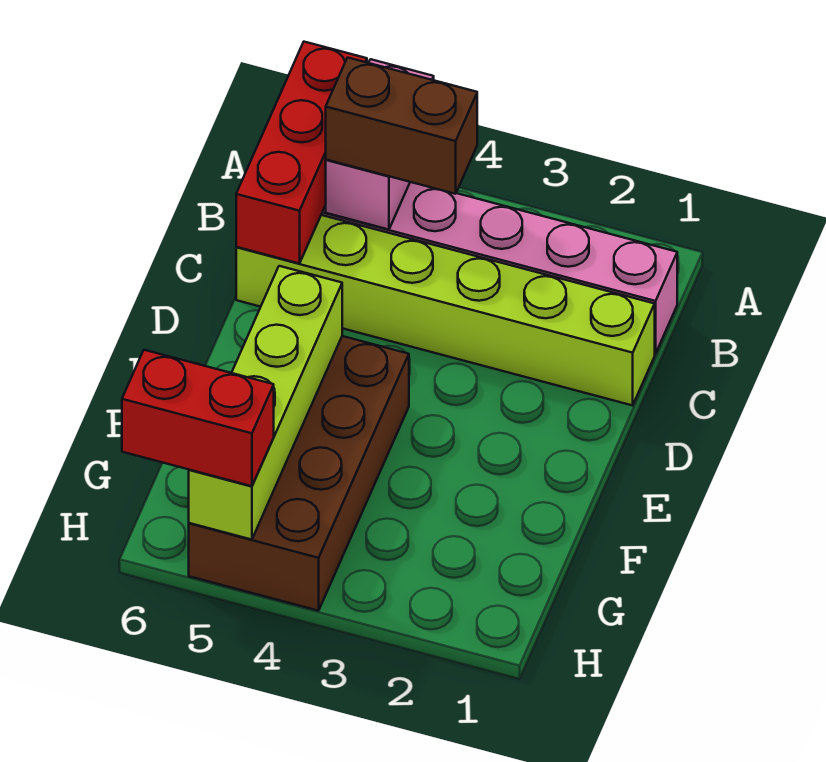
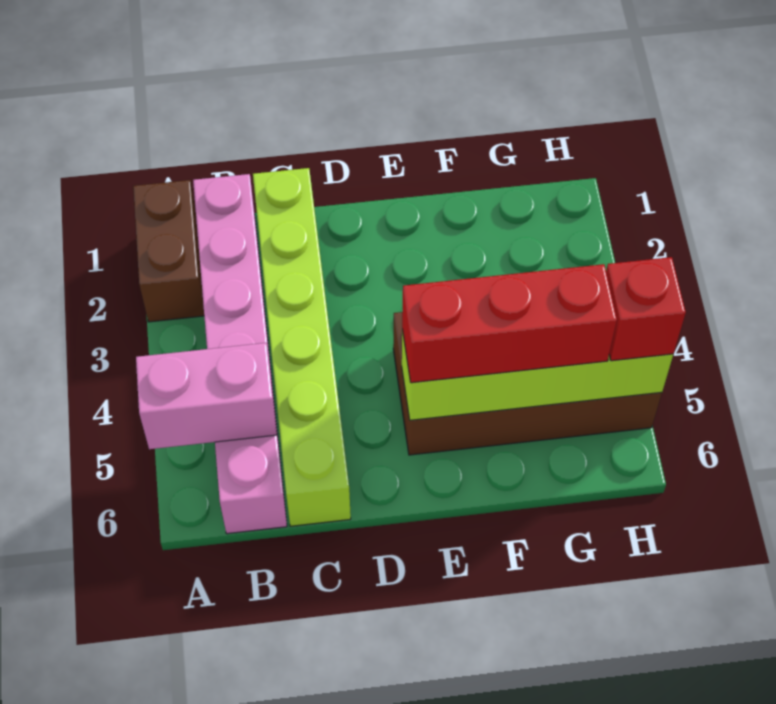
red brick A6:C6 level 2 -> red brick E5:G5 level 3
brown brick B4:B5 level 3 -> brown brick A1:A2 level 1
red brick H5:H6 level 3 -> red brick H5 level 3

